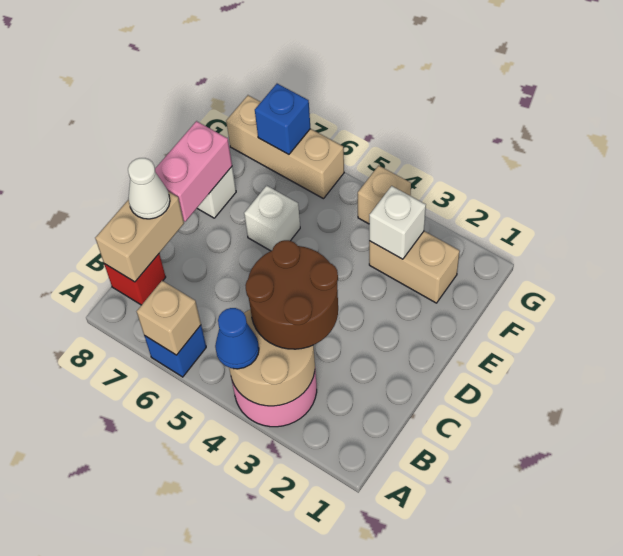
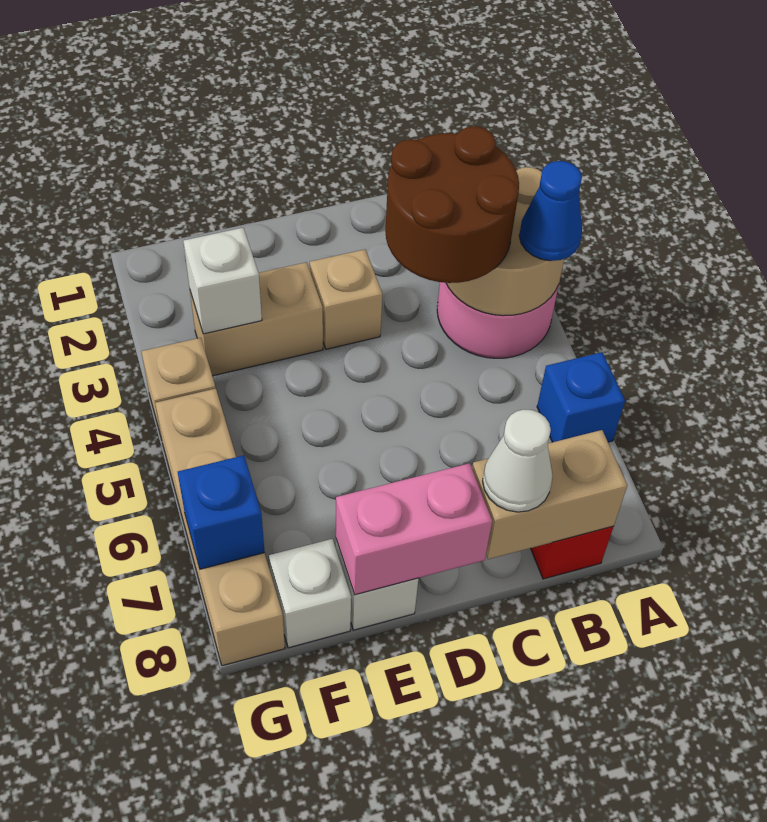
tan brick A6 level 2 -> tan brick D3 level 1
white brick E6 level 1 -> white brick F8 level 1
tan brick F2:F3 level 1 -> tan brick E3:F3 level 1
tan brick G6:G8 level 1 -> tan brick G5:G8 level 1

